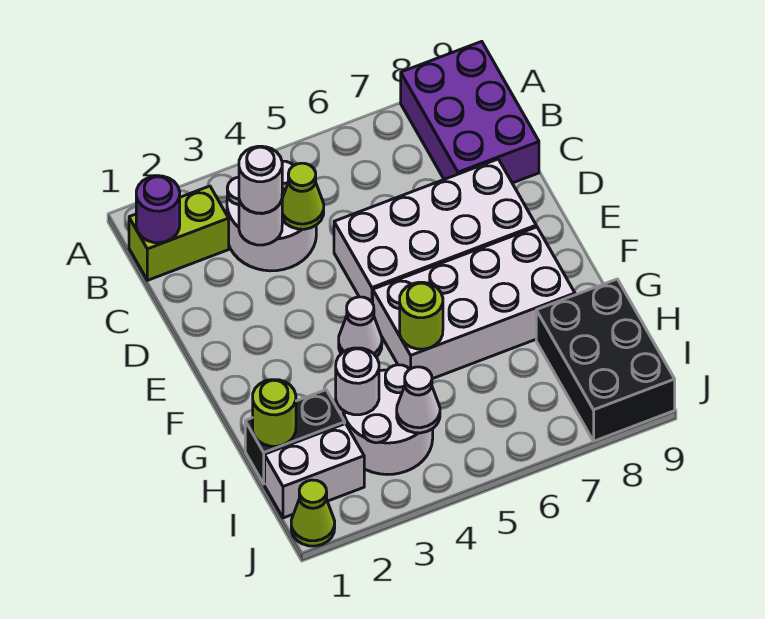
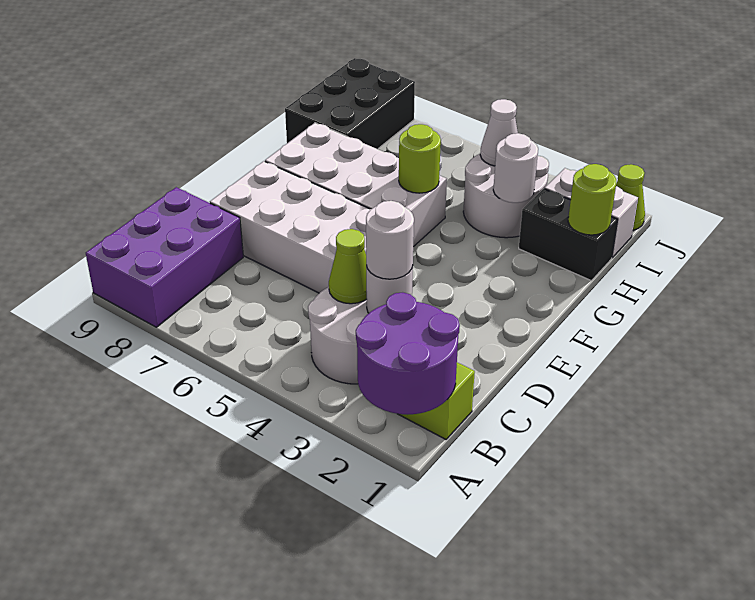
purple round brick B1 level 2 -> purple round brick A1:B2 level 2
white cone F4 level 1 -> none

